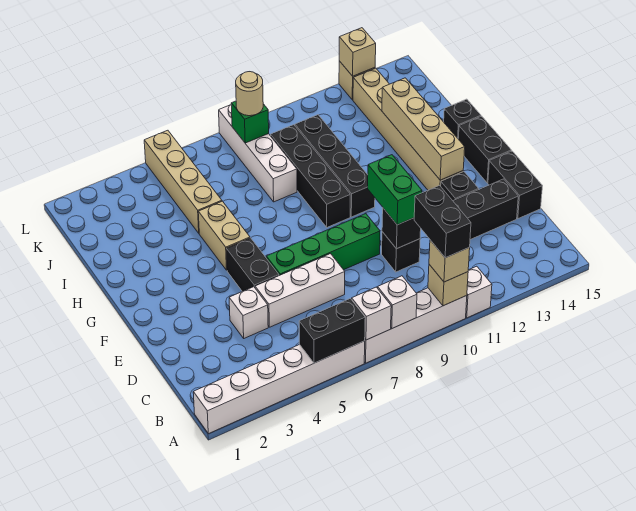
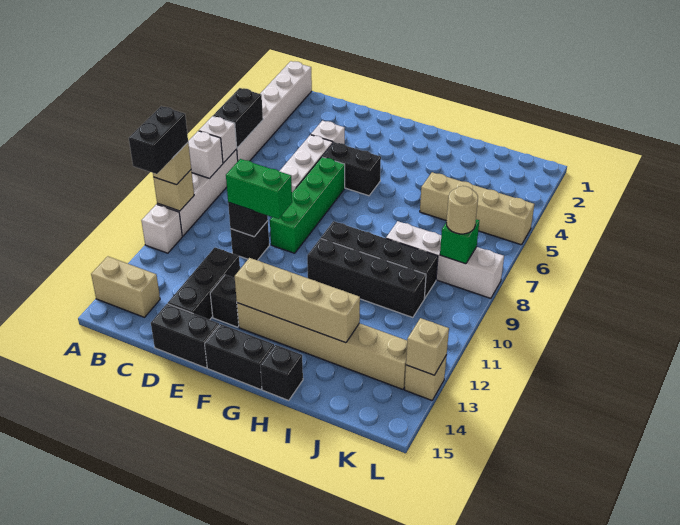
black brick A10:B10 level 4 -> black brick A10:A11 level 4
tan brick G5:H5 level 1 -> tan brick A14:B14 level 1

